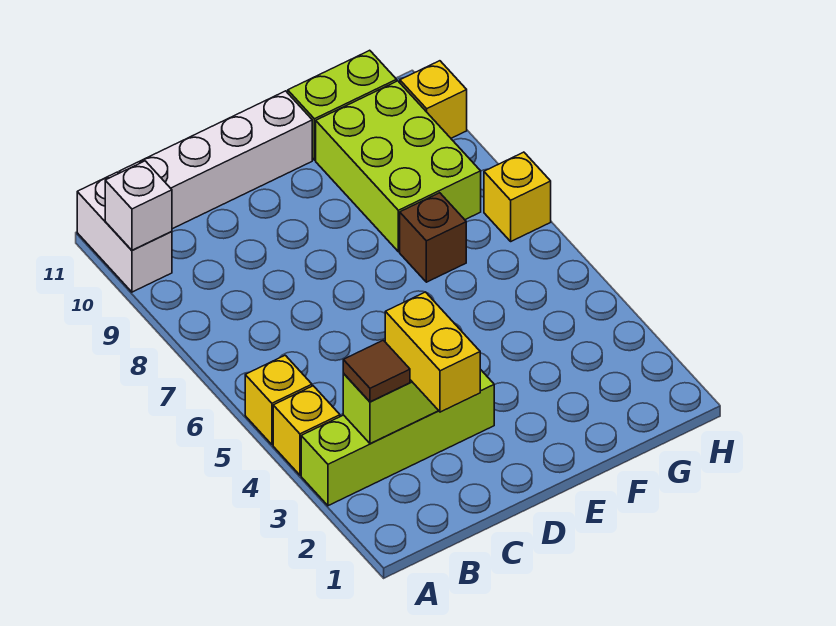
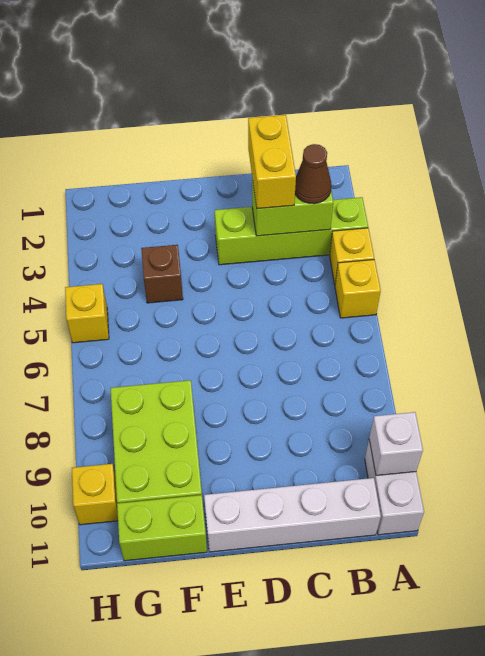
brown tile B3 level 3 -> brown cone B3 level 3
brown brick F7 level 1 -> brown brick F4 level 1
yellow brick H7 level 1 -> yellow brick H5 level 1

